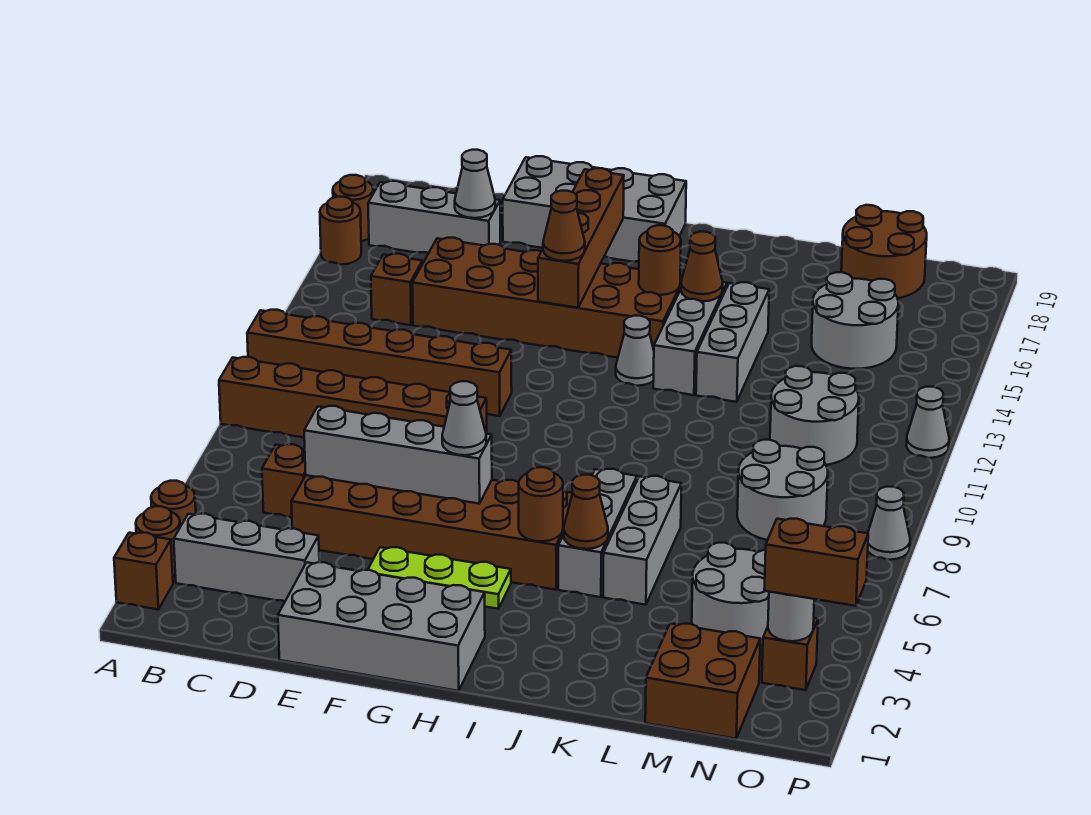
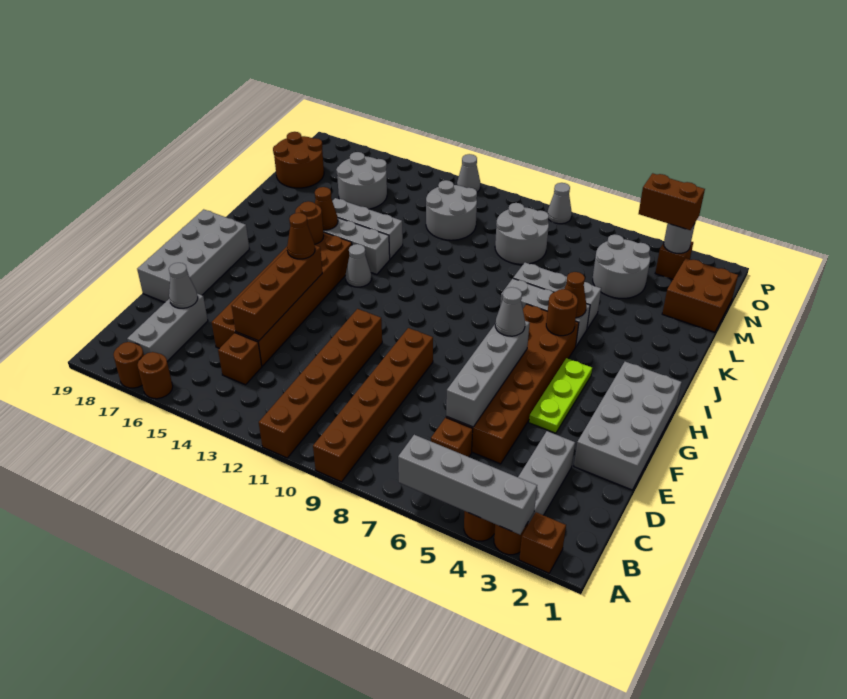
none -> grey brick A3:A6 level 2
brown brick G14:G17 level 2 -> brown brick D14:G14 level 2
brown brick O3:P3 level 3 -> brown brick O3:O4 level 3

